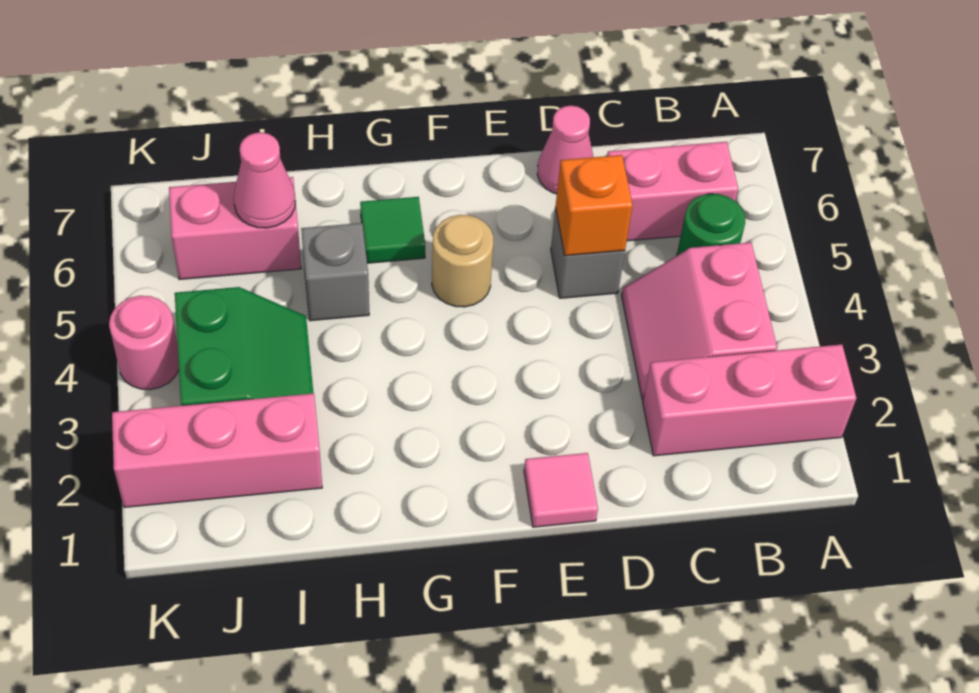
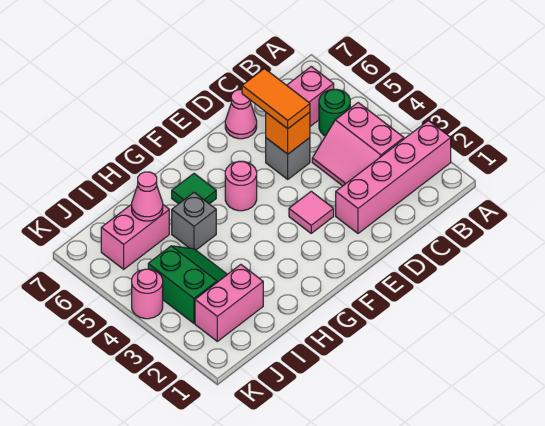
pink brick A2:C2 level 1 -> pink brick A2:D2 level 1
none -> orange tile D5:D6 level 3
pink tile E1 level 1 -> pink tile E3 level 1
tan round brick F5 level 1 -> pink round brick F5 level 1
pink brick I2:K2 level 1 -> pink brick I2:J2 level 1

